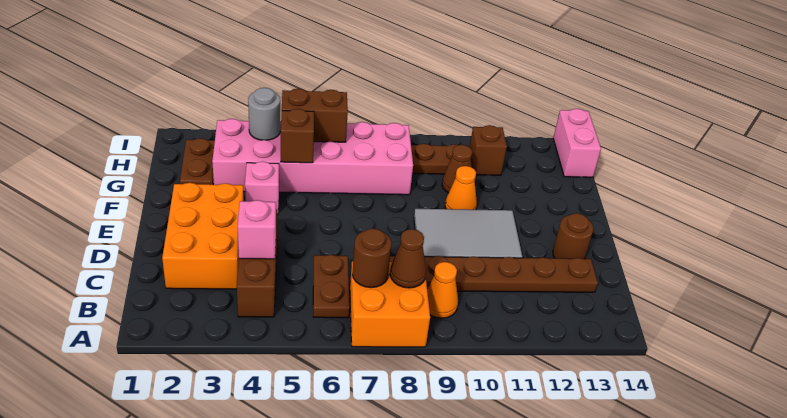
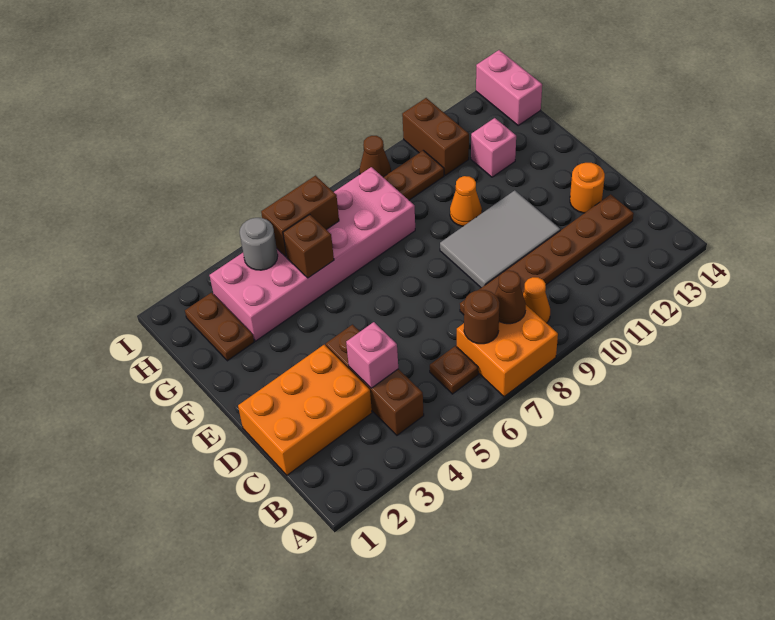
brown plate B6:C6 level 1 -> brown plate B6 level 1
orange brick C2:E3 level 1 -> orange brick C1:D3 level 1
brown round brick D13 level 1 -> orange round brick D13 level 1
pink brick F4 level 1 -> pink brick G12 level 1
brown cone G10 level 1 -> brown cone I9 level 1
brown brick H11 level 1 -> brown brick H11:I11 level 1

